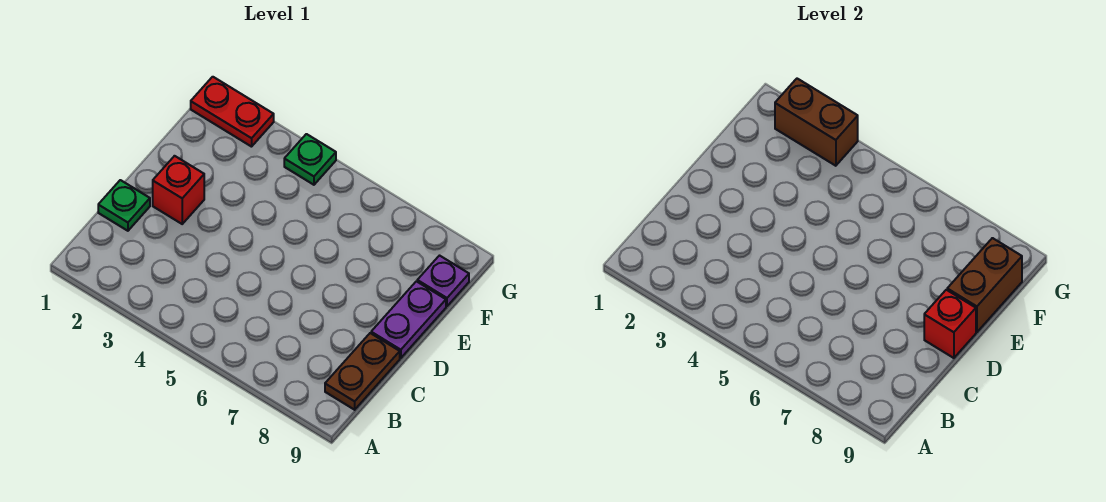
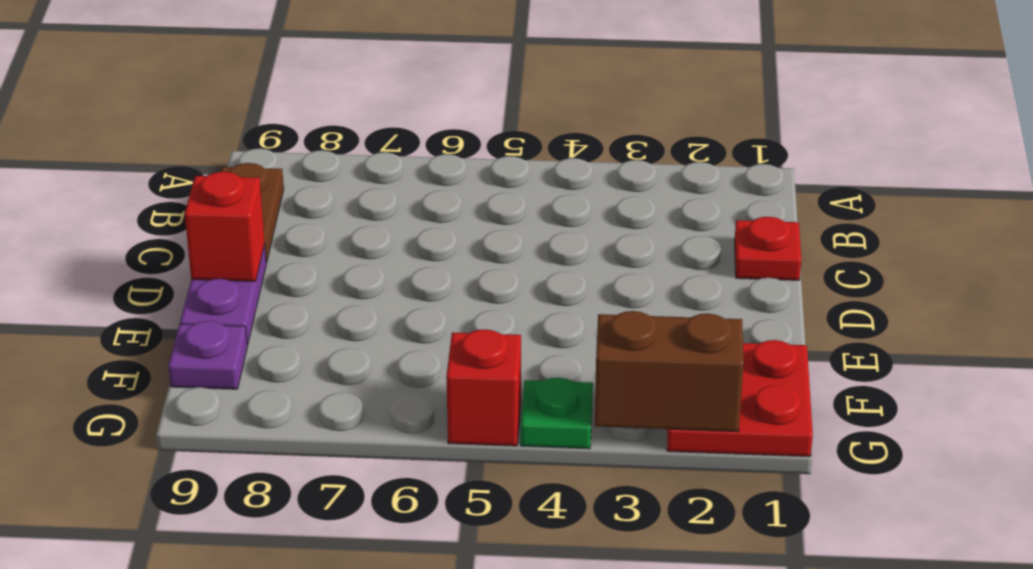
green plate C1 level 1 -> red plate C1 level 1
red brick D2 level 1 -> red brick G5 level 1
brown brick E9:F9 level 2 -> none
red plate G1:G2 level 1 -> red plate F1:G2 level 1

